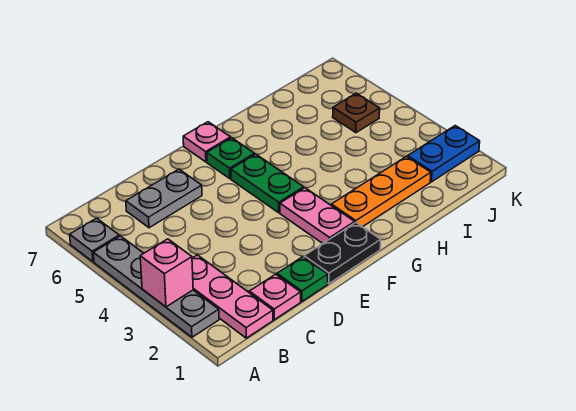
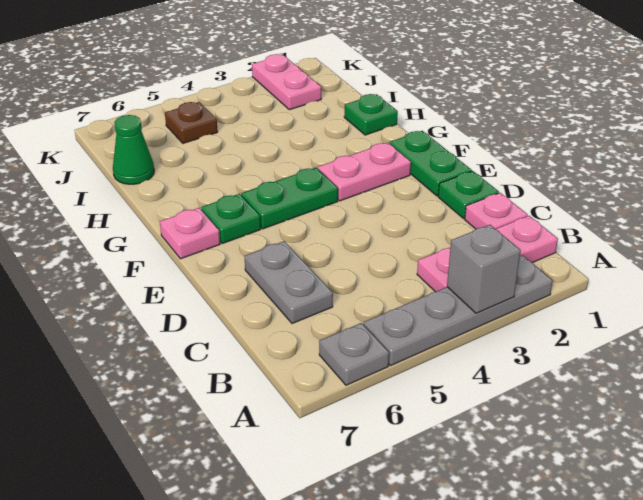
pink brick A3 level 2 -> grey brick A3 level 2
black plate E1:F1 level 1 -> green plate E1:F1 level 1
orange plate G2:I2 level 1 -> none
none -> green plate H1 level 1
none -> green cone I7 level 1
blue plate J2:K2 level 1 -> pink plate J2:K2 level 1

